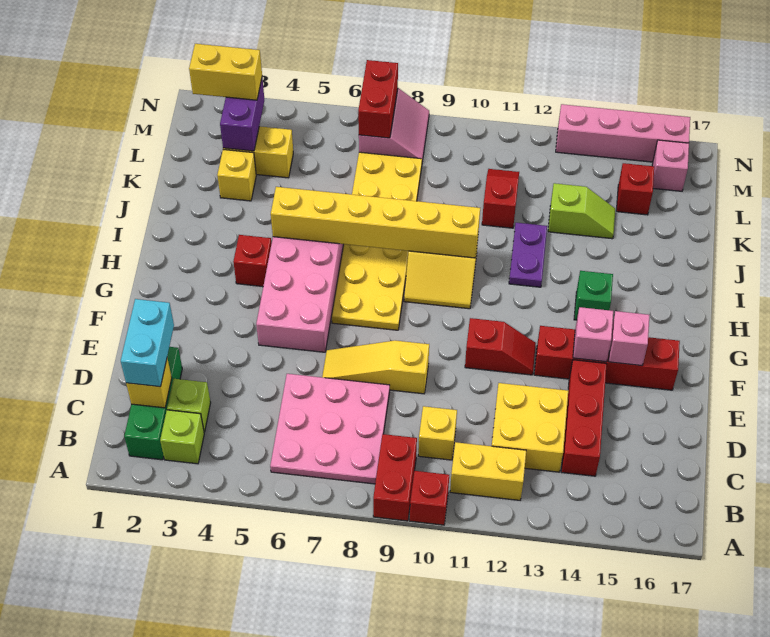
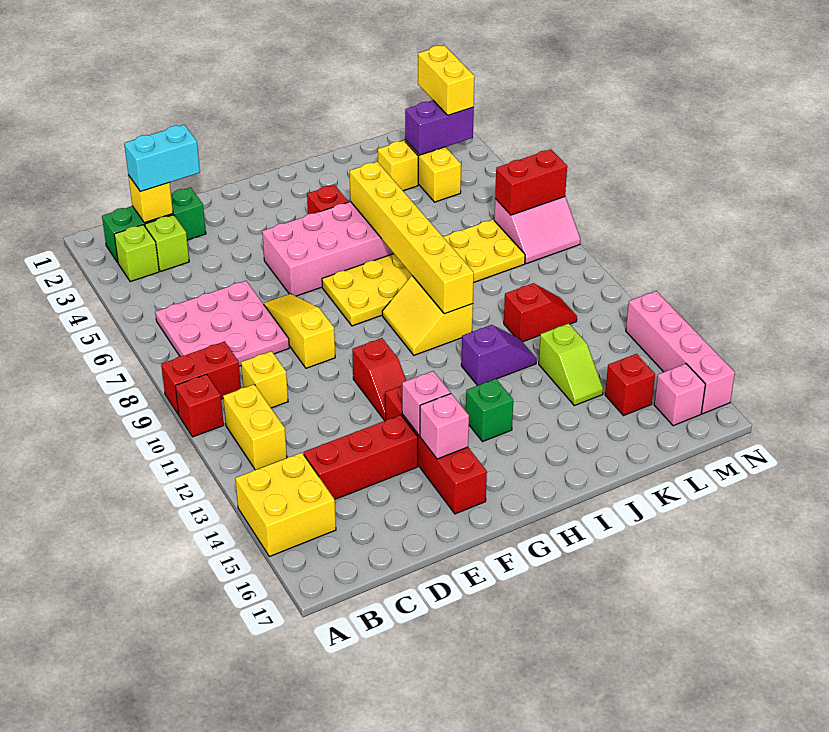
yellow brick C12:D13 level 1 -> yellow brick A14:B15 level 1
purple plate I12:J12 level 1 -> purple slope I12:J12 level 1 top I

